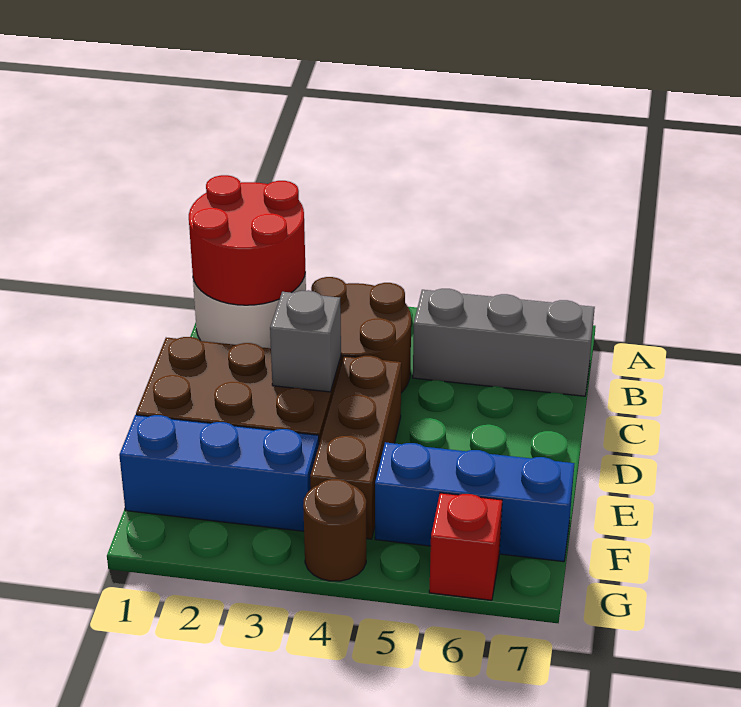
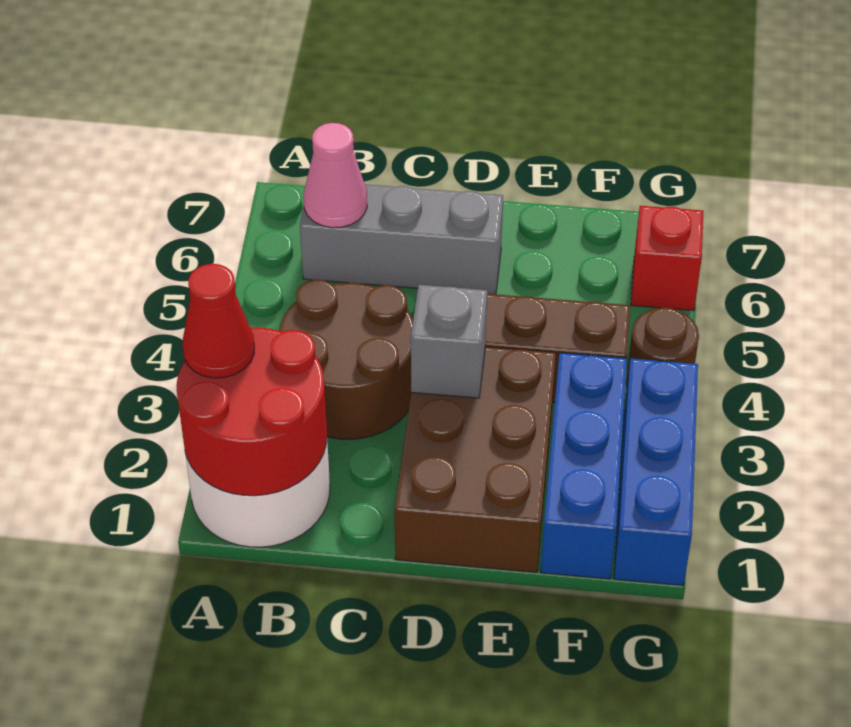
none -> red cone A2 level 3
grey brick B5:B7 level 1 -> grey brick B6:D6 level 1
none -> pink cone B6 level 2
blue brick F5:F7 level 1 -> blue brick G1:G3 level 1

